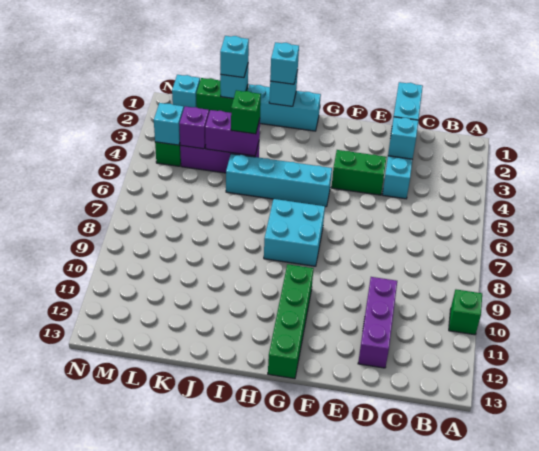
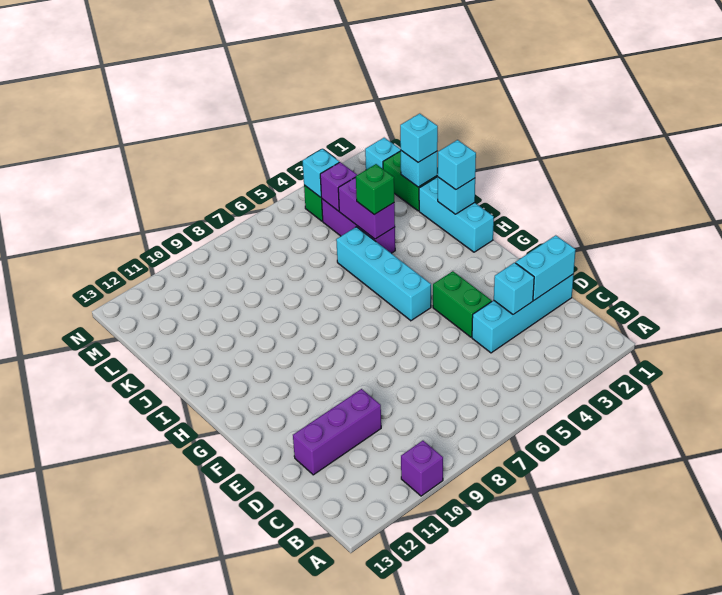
green brick A10 level 1 -> purple brick A10 level 1
cyan brick G7:H8 level 1 -> none
green brick G10:G13 level 1 -> none

